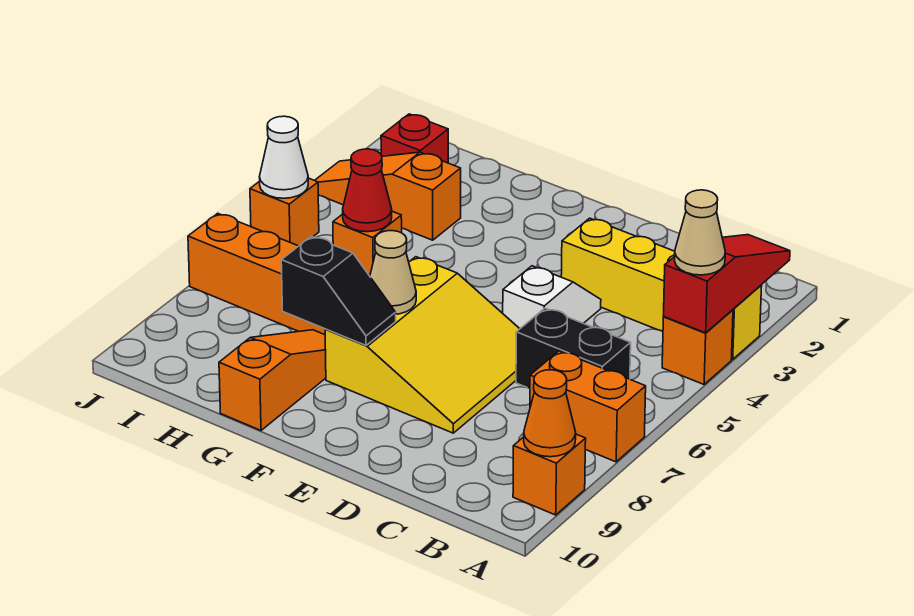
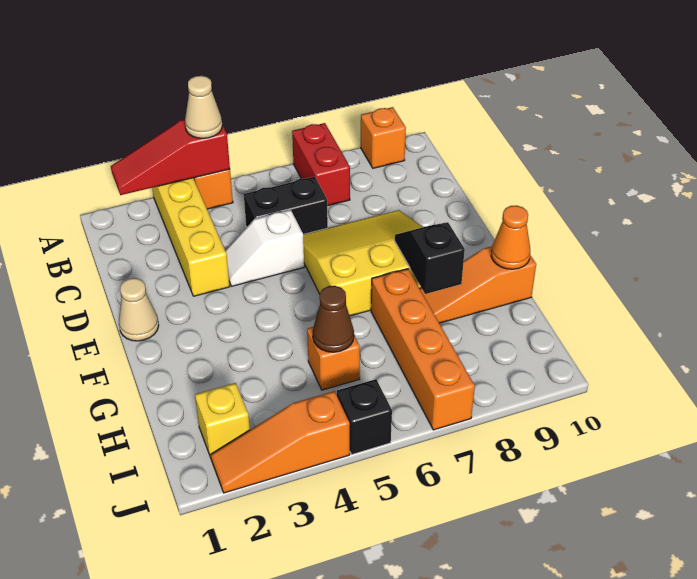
orange brick A7:B7 level 1 -> red brick A7:B7 level 1
orange cone A9 level 2 -> orange cone G10 level 2
black brick B6:C6 level 1 -> black brick C5:C6 level 1
tan cone F7 level 2 -> tan cone E1 level 1
orange slope H3:J3 level 1 top H -> orange slope J2:J4 level 1 top 4
red cone H5 level 2 -> brown cone H5 level 2
red brick I2 level 1 -> yellow brick I2 level 1
orange brick J5 level 1 -> black brick J5 level 1
white cone J5 level 2 -> none

